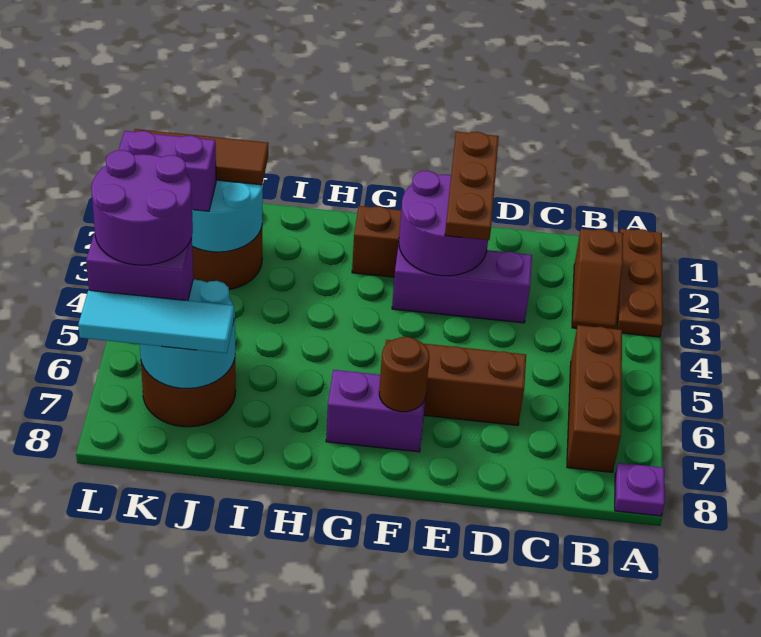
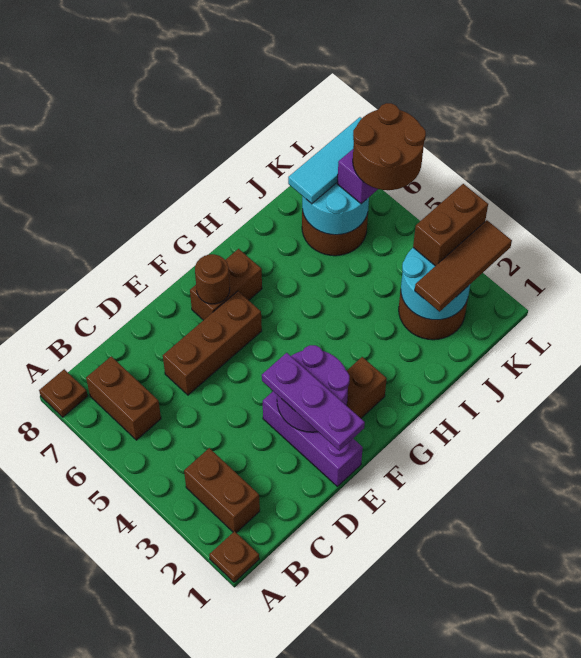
brown plate A1:A3 level 1 -> brown plate A1 level 1
purple plate A8 level 1 -> brown plate A8 level 1
brown slope B2:B3 level 1 top 2 -> brown brick B2:B3 level 1
brown brick B5:B7 level 1 -> brown brick B6:B7 level 1
purple brick D3:F3 level 1 -> purple brick E1:E3 level 1
brown plate E1:E3 level 3 -> purple plate E1:E3 level 3
purple brick F7:G7 level 1 -> brown brick F7:G7 level 1
purple brick K3:L3 level 3 -> brown brick K3:L3 level 3
purple round brick K5:L6 level 4 -> brown round brick K5:L6 level 4

